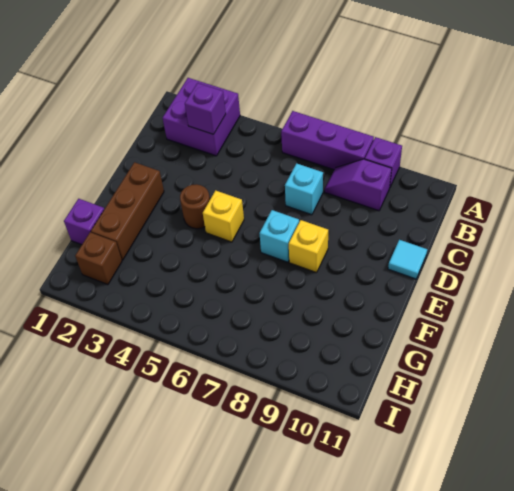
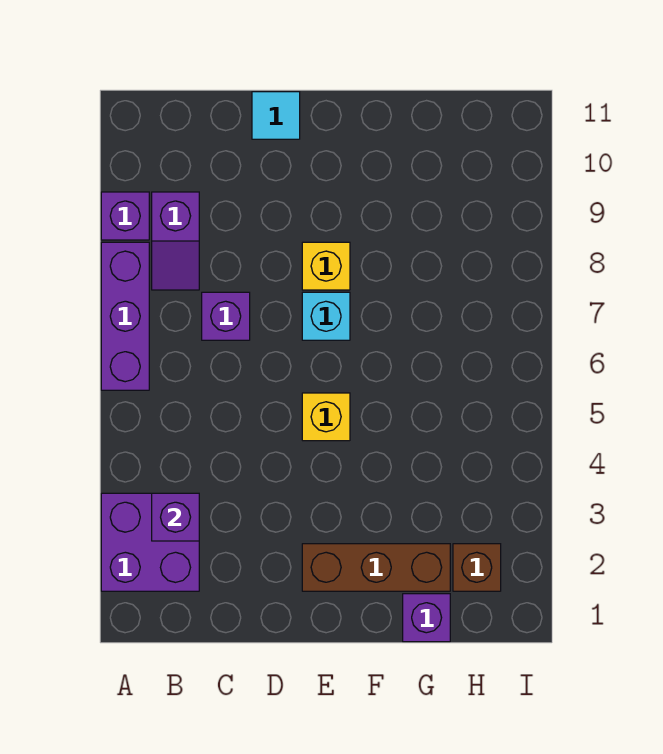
cyan brick C7 level 1 -> purple brick C7 level 1
brown round brick E4 level 1 -> none

